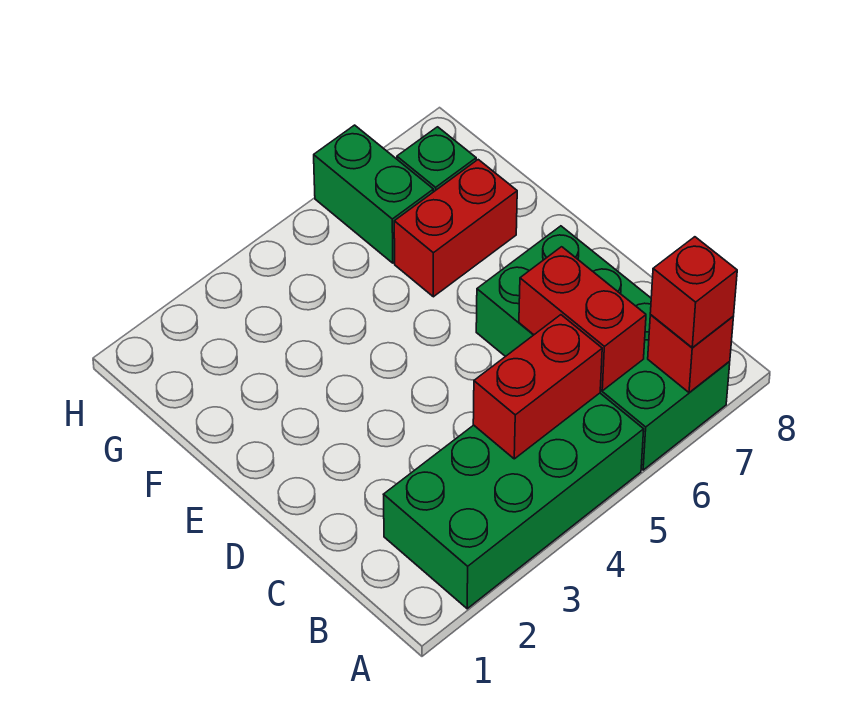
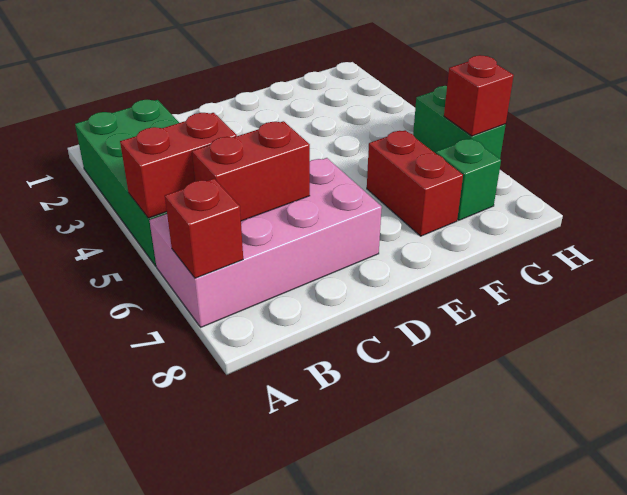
green brick A6:D7 level 1 -> pink brick A6:D7 level 1
red brick A7 level 3 -> red brick H6 level 2
red brick B4:B5 level 2 -> red brick A5:B5 level 2
green brick G6:H6 level 1 -> green brick H5:H6 level 1

